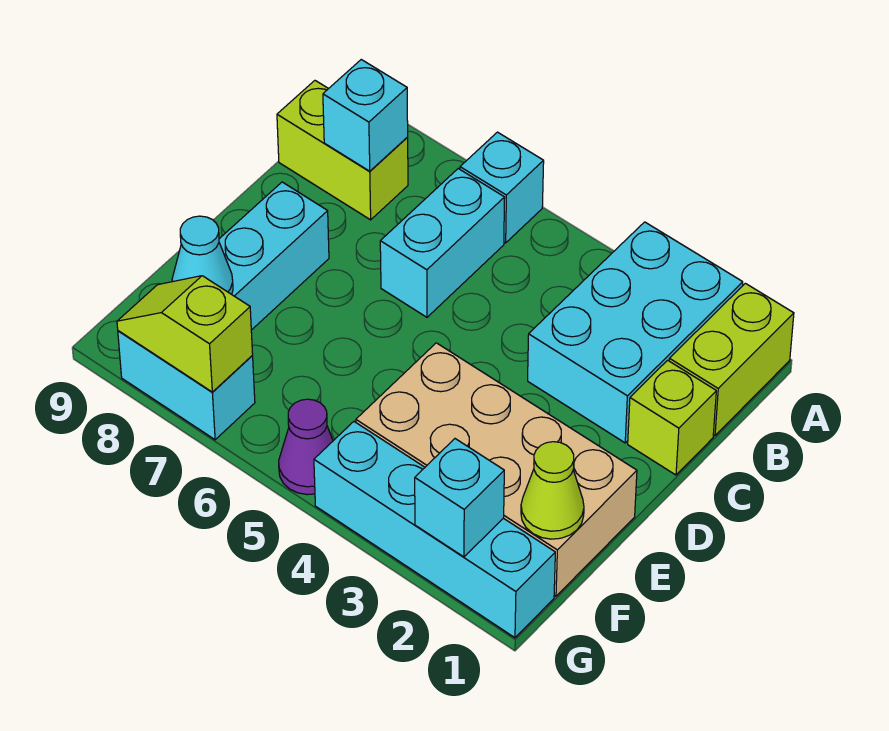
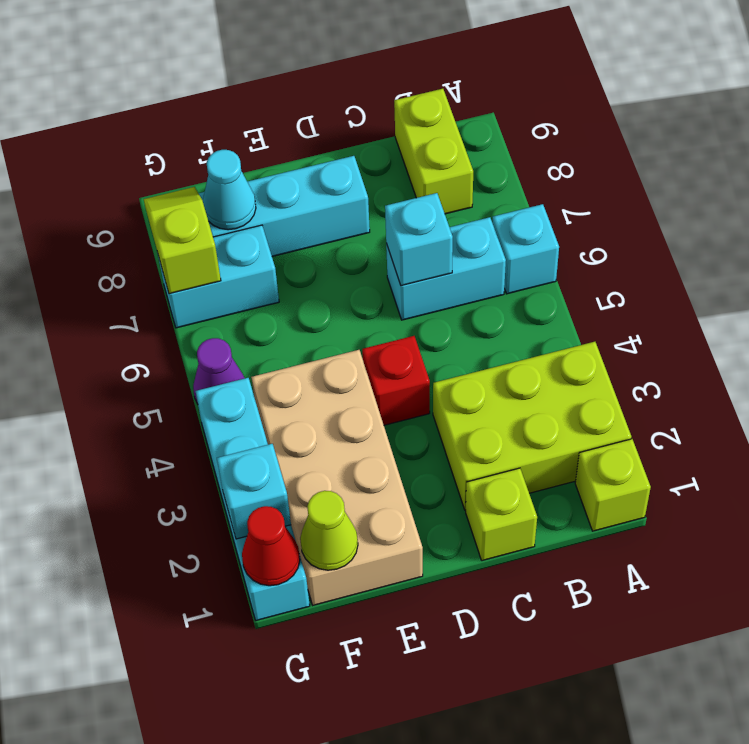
lime brick A1:B1 level 1 -> lime brick A1 level 1
cyan brick A2:C3 level 1 -> lime brick A2:C3 level 1
cyan brick B8 level 2 -> cyan brick C6 level 2
none -> red brick D4 level 1
none -> red cone G1 level 2
cyan brick G7:G8 level 1 -> cyan brick F7:G7 level 1

